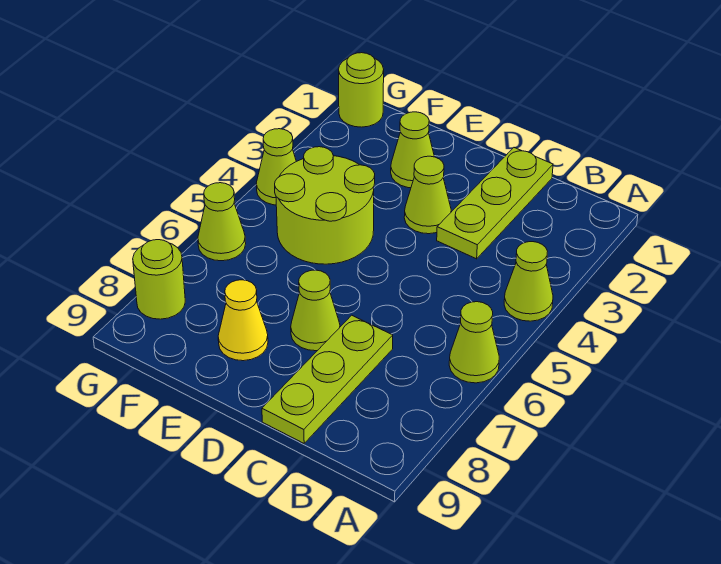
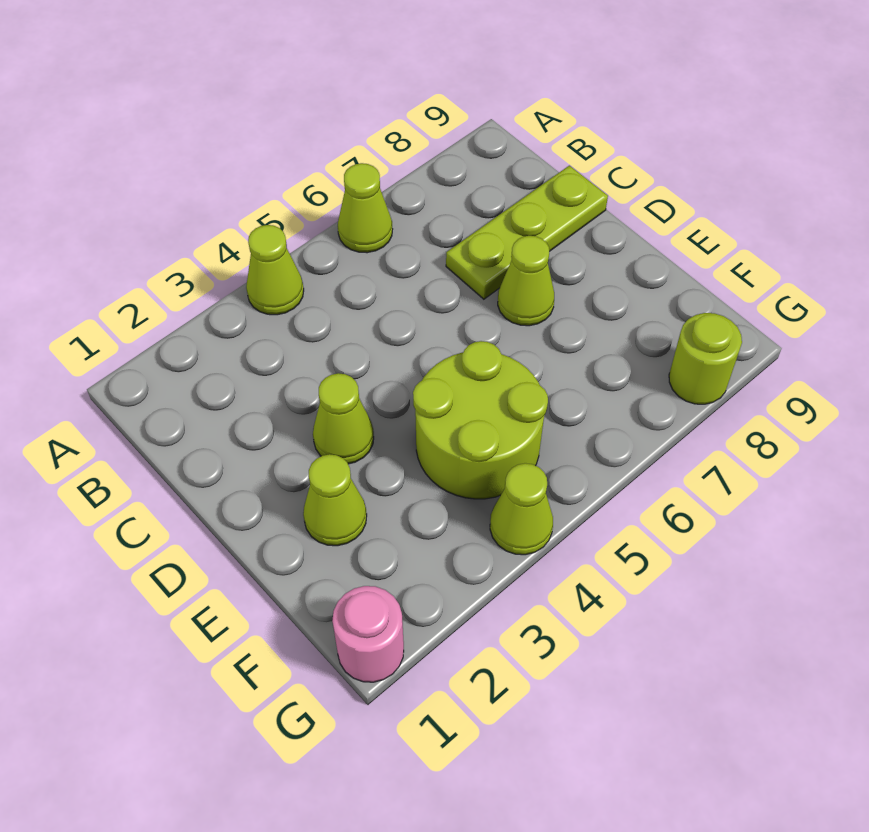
lime plate C1:C3 level 1 -> none
yellow cone E8 level 1 -> none
lime round brick G1 level 1 -> pink round brick G1 level 1
lime cone G6 level 1 -> none

